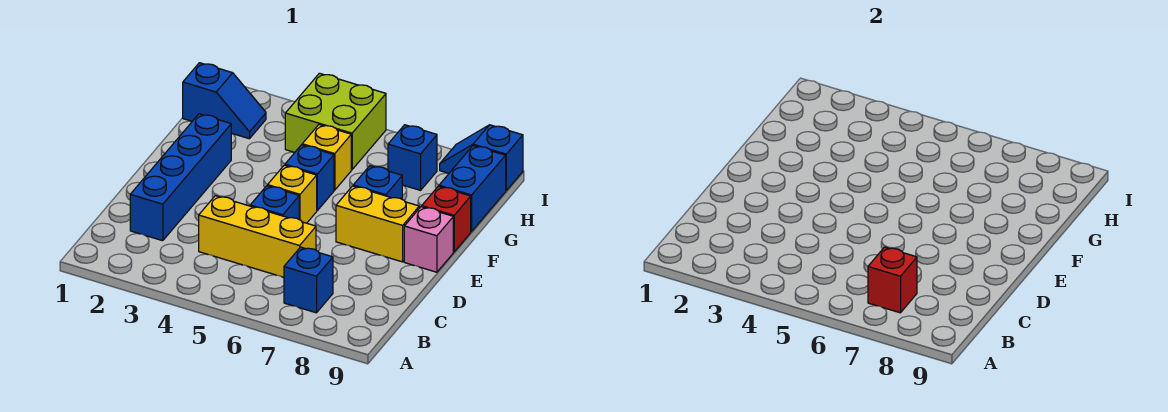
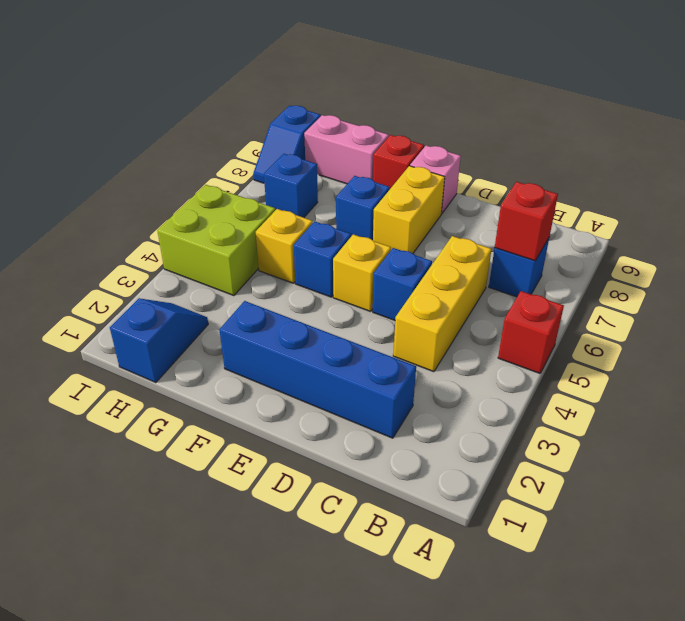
none -> red brick A5 level 1
blue brick G9:H9 level 1 -> pink brick G9:H9 level 1

